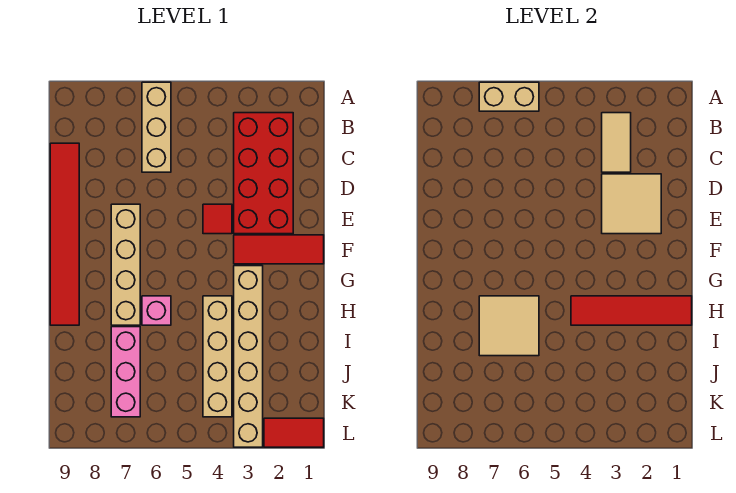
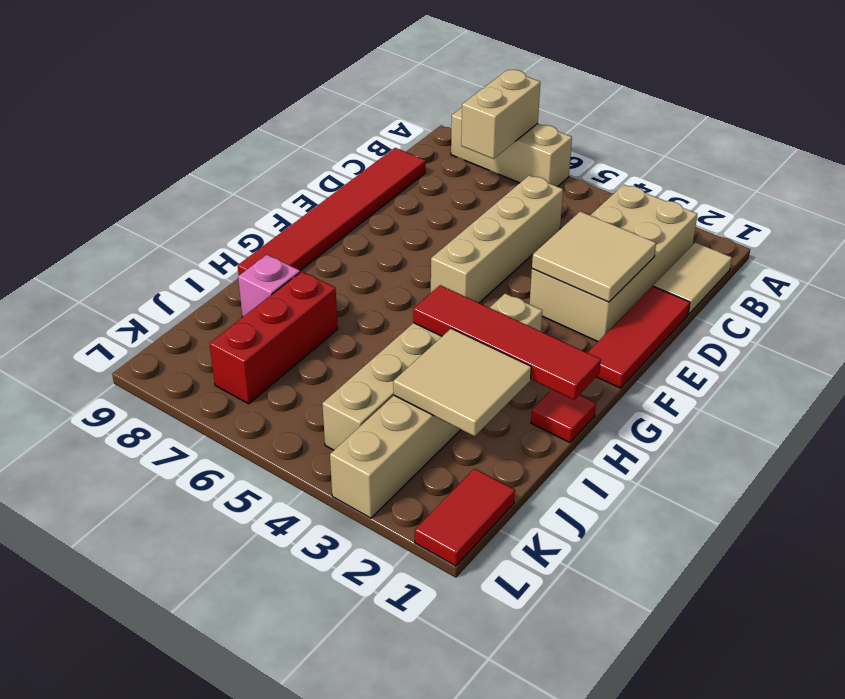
tan brick A6:C6 level 1 -> tan brick A6:A8 level 1
tan brick A6:A7 level 2 -> tan brick A7:B7 level 2
red brick B2:E3 level 1 -> tan brick B2:E3 level 1
tan tile B3:C3 level 2 -> tan tile B1:C1 level 1
red tile E4 level 1 -> red tile H1 level 1
tan brick E7:H7 level 1 -> tan brick C5:F5 level 1
red tile F1:F3 level 1 -> red tile D1:F1 level 1
pink brick H6 level 1 -> pink brick I8 level 1
tan tile H6:I7 level 2 -> tan tile I2:J3 level 2
pink brick I7:K7 level 1 -> red brick I7:K7 level 1
red tile L1:L2 level 1 -> red tile K1:L1 level 1

